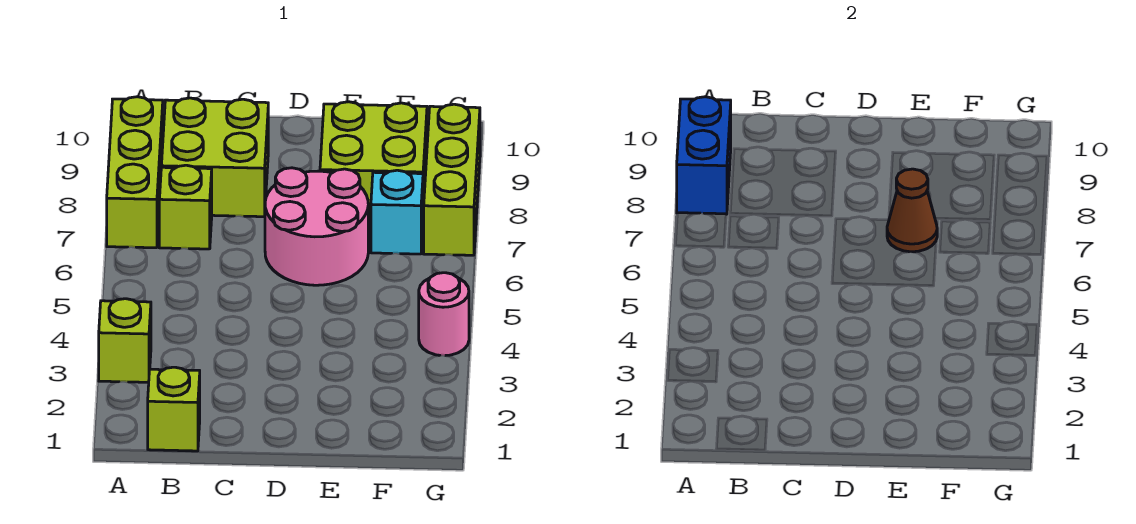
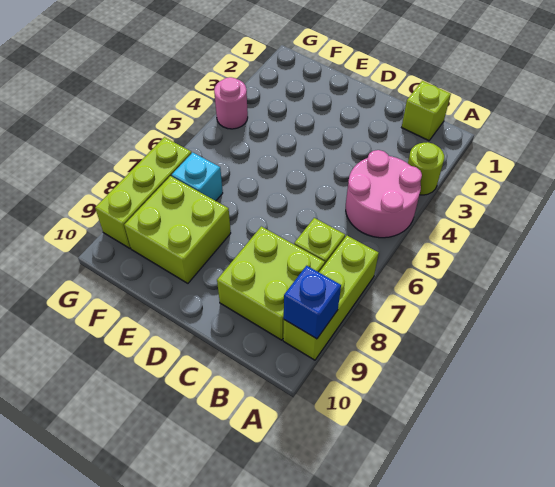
lime brick A3 level 1 -> lime round brick A3 level 1
blue brick A8:A9 level 2 -> blue brick A9 level 2
pink round brick D6:E7 level 1 -> pink round brick A4:B5 level 1
brown cone E7 level 2 -> none

